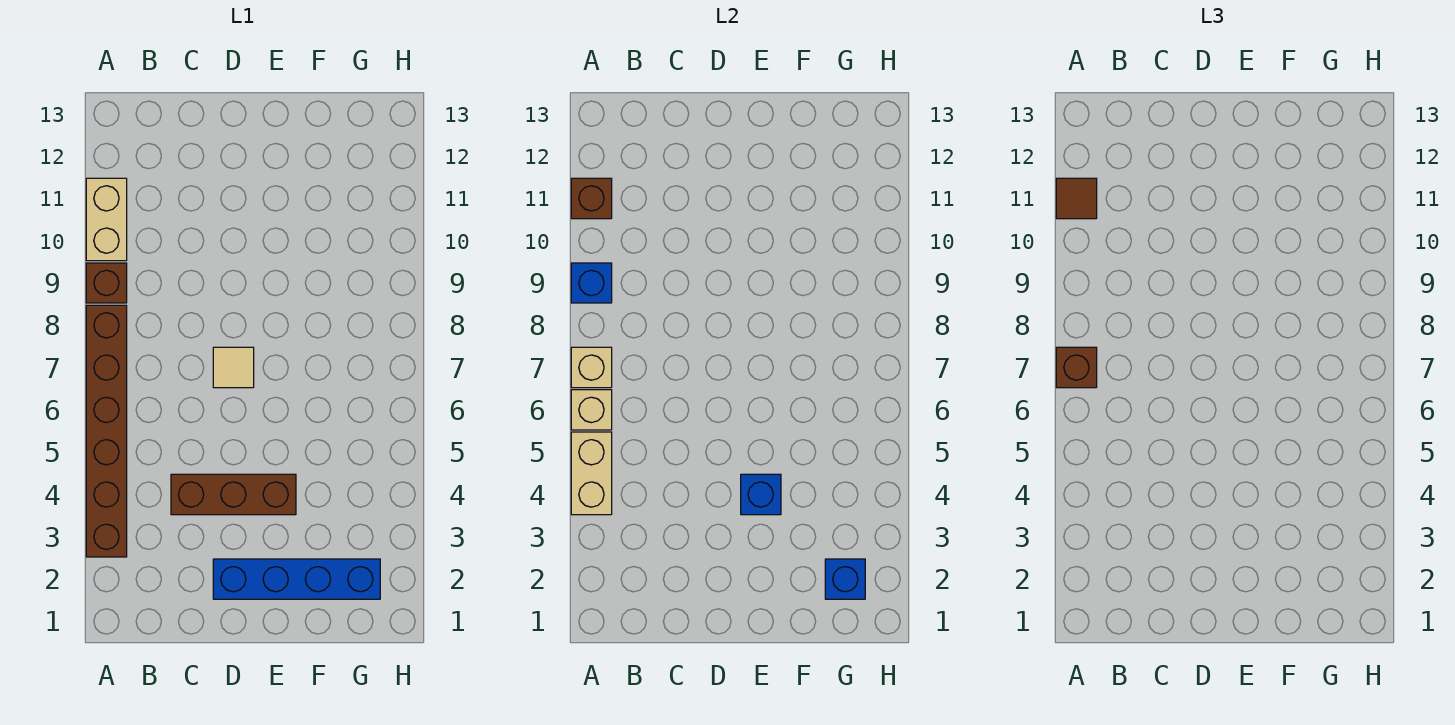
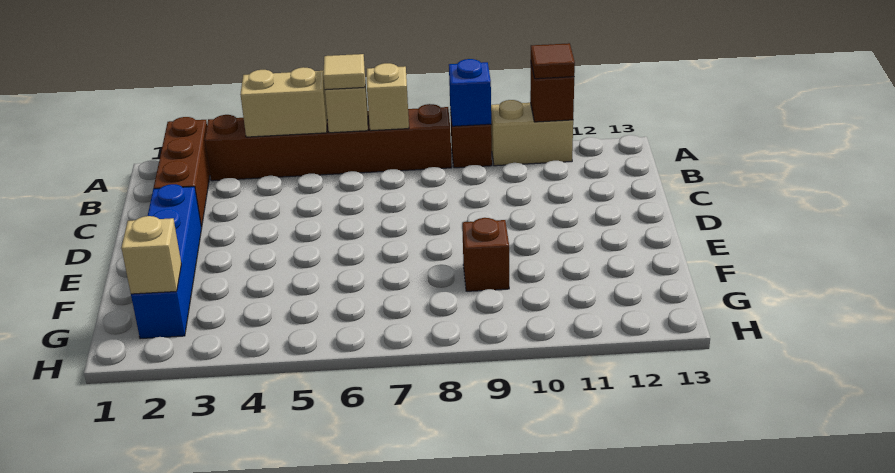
brown brick A7 level 3 -> brown brick F9 level 1
brown brick C4:E4 level 1 -> brown brick A2:C2 level 1
tan tile D7 level 1 -> tan tile A6 level 3
blue brick E4 level 2 -> none
blue brick G2 level 2 -> tan brick G2 level 2

